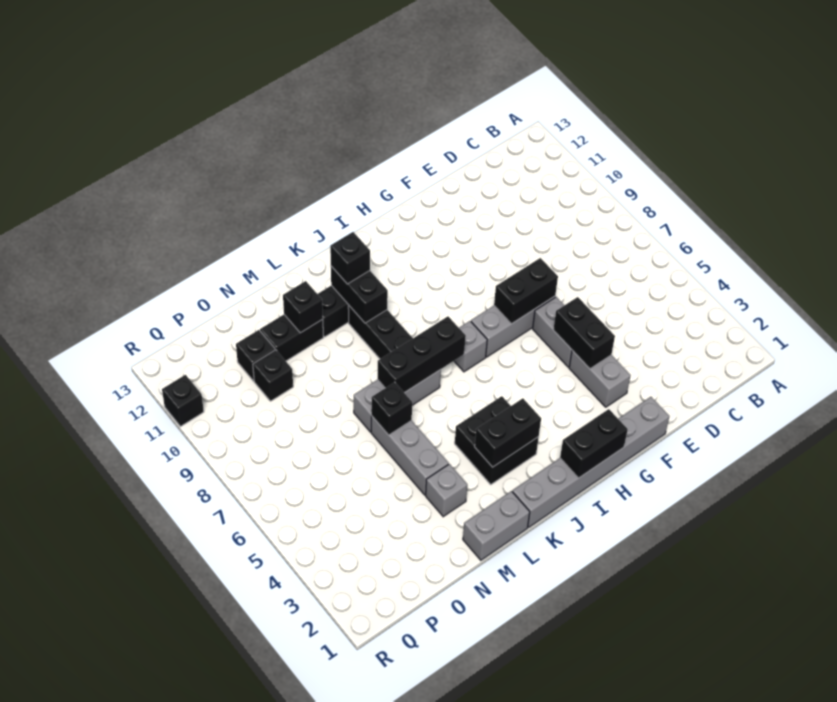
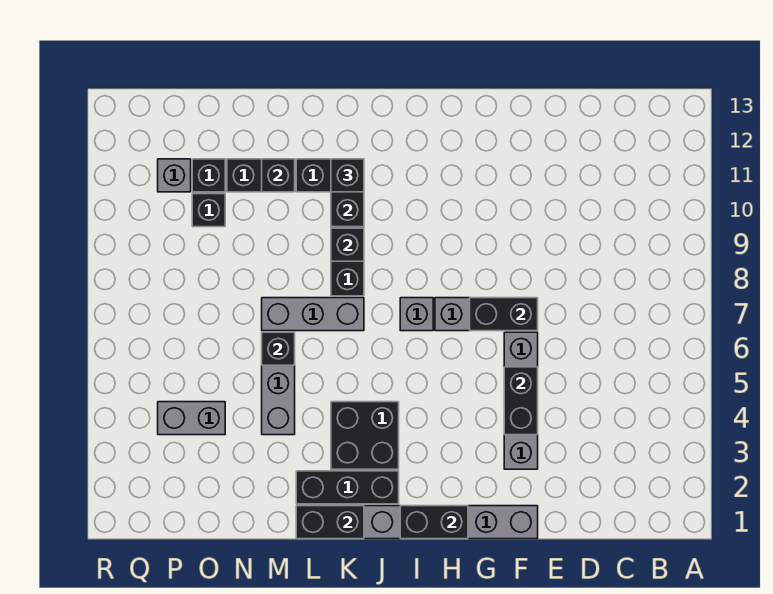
black brick J3:K3 level 2 -> black brick K1:L1 level 2
black brick J7:L7 level 2 -> black brick J2:L2 level 1
grey brick L1:M1 level 1 -> grey brick O4:P4 level 1
grey brick M3 level 1 -> grey brick P11 level 1
black brick R11 level 1 -> black brick K9 level 2

